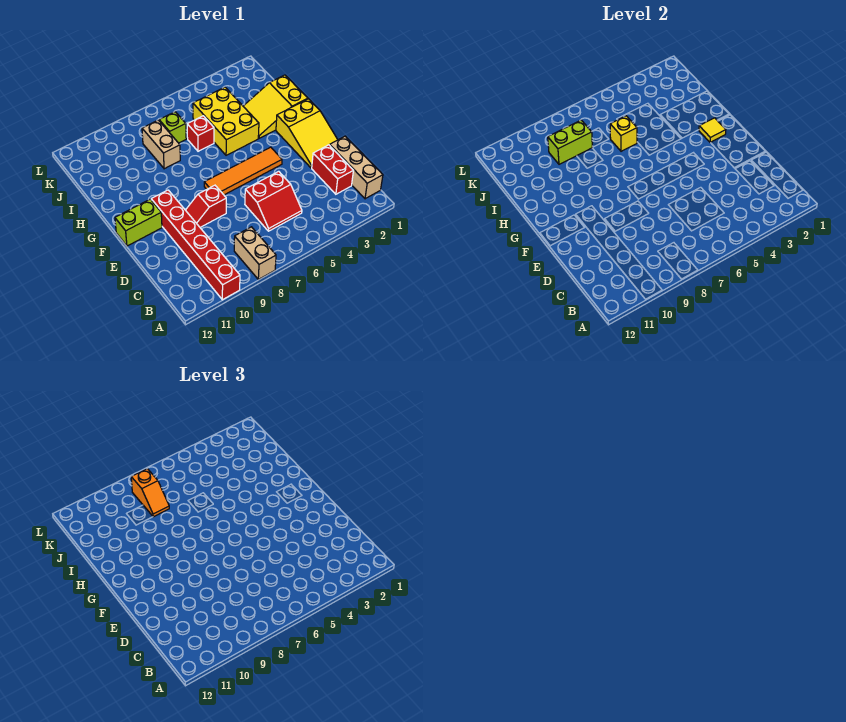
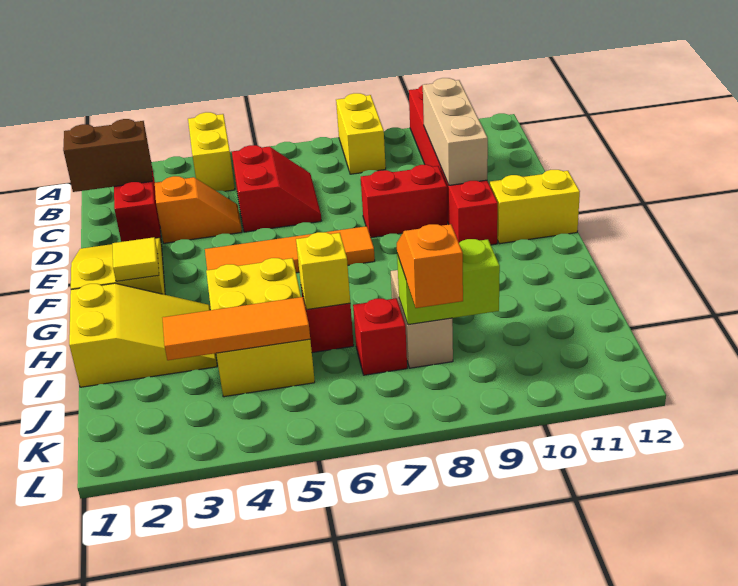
none -> yellow brick A4:B4 level 1
tan brick A8:B8 level 1 -> yellow brick A8:B8 level 1
tan brick B1:D1 level 1 -> tan brick C10:E10 level 2
none -> brown brick C1:C2 level 2
red slope C5:D6 level 1 top D -> red slope C5:D6 level 1 top 5
none -> orange slope D3:D4 level 1 top 3
red slope E8:E9 level 1 top 8 -> red brick E8:E9 level 1
lime brick F11:F12 level 1 -> yellow brick F11:F12 level 1
none -> orange tile J3:J5 level 2
lime brick J7 level 1 -> red brick J7 level 1

